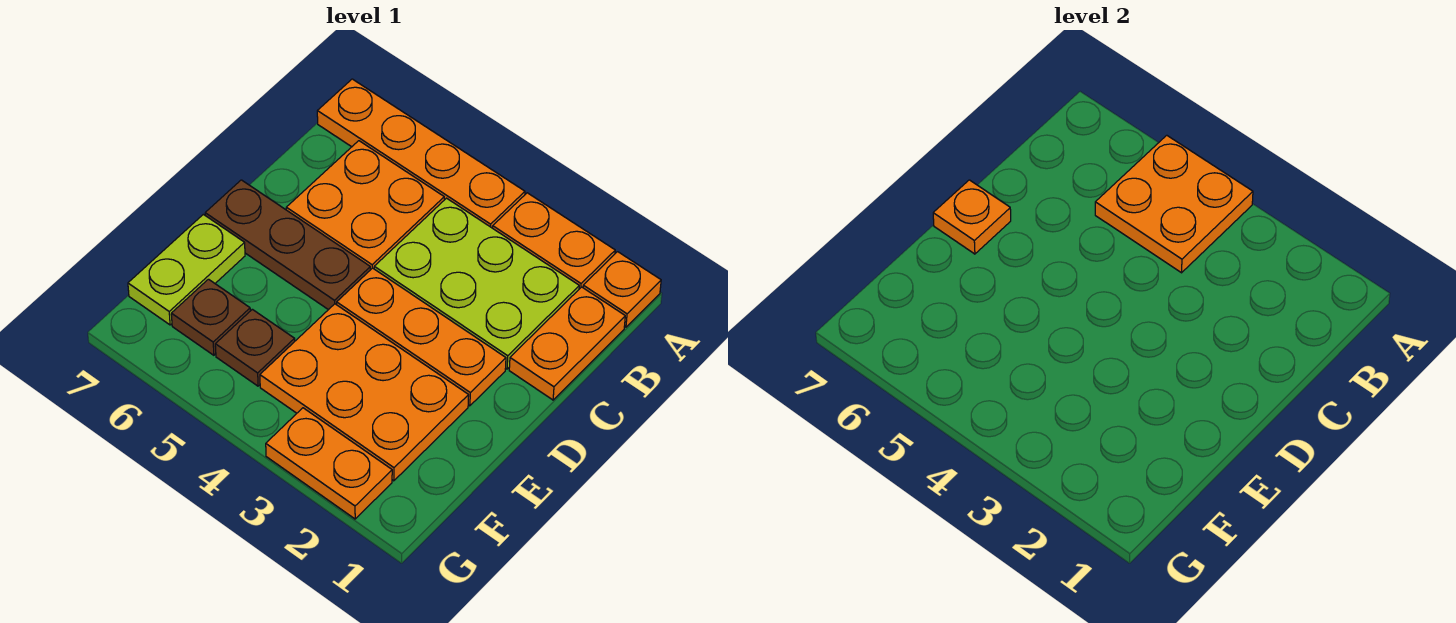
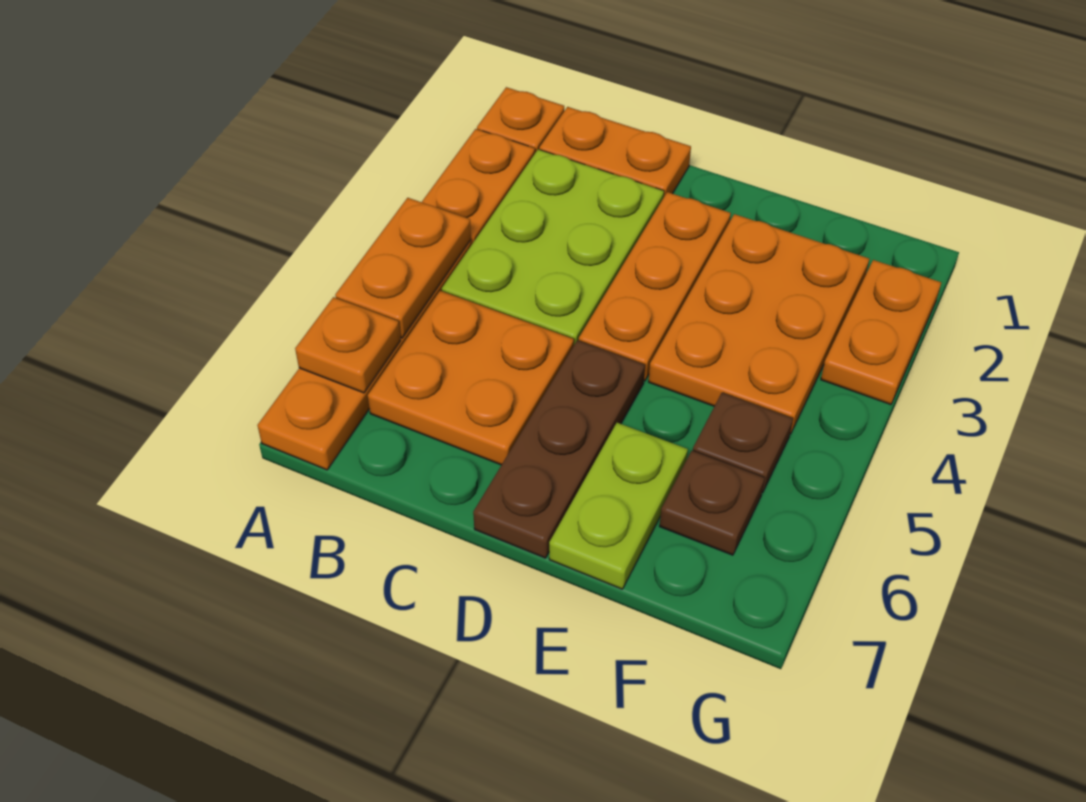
orange plate A4:B5 level 2 -> orange plate A4:A5 level 2
orange plate D7 level 2 -> orange plate A6 level 2
lime plate E7:F7 level 1 -> lime plate E6:E7 level 1

